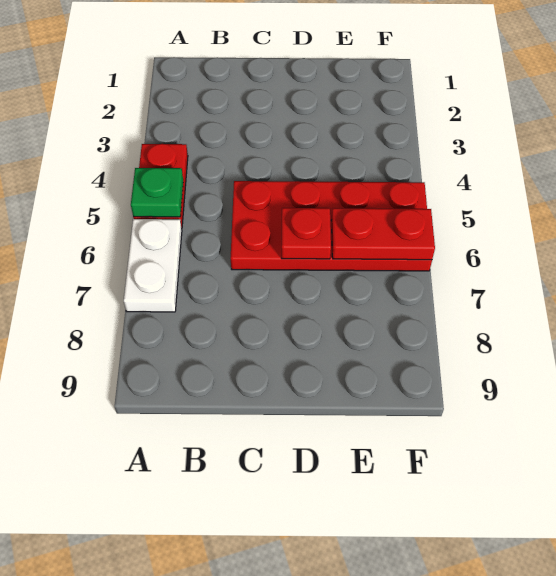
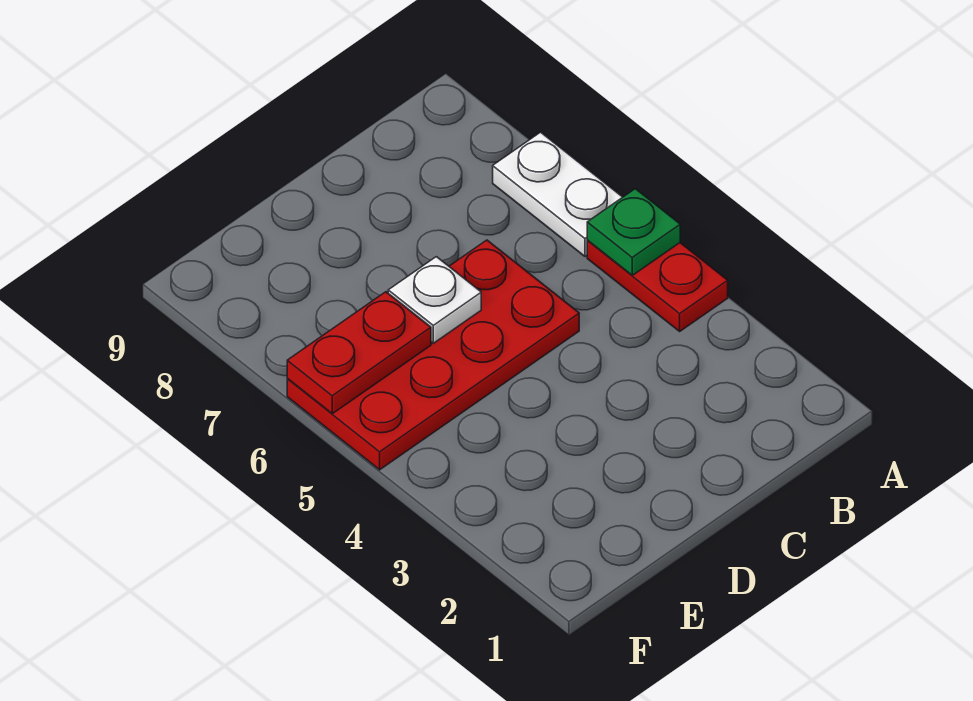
red plate D6 level 2 -> white plate D6 level 2

